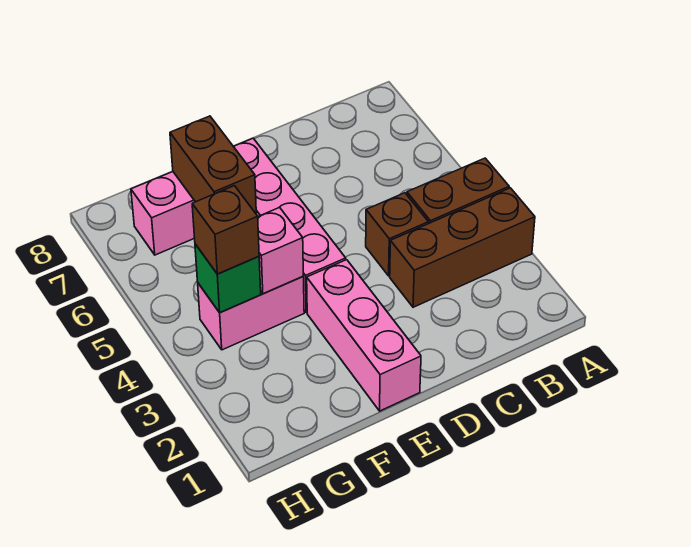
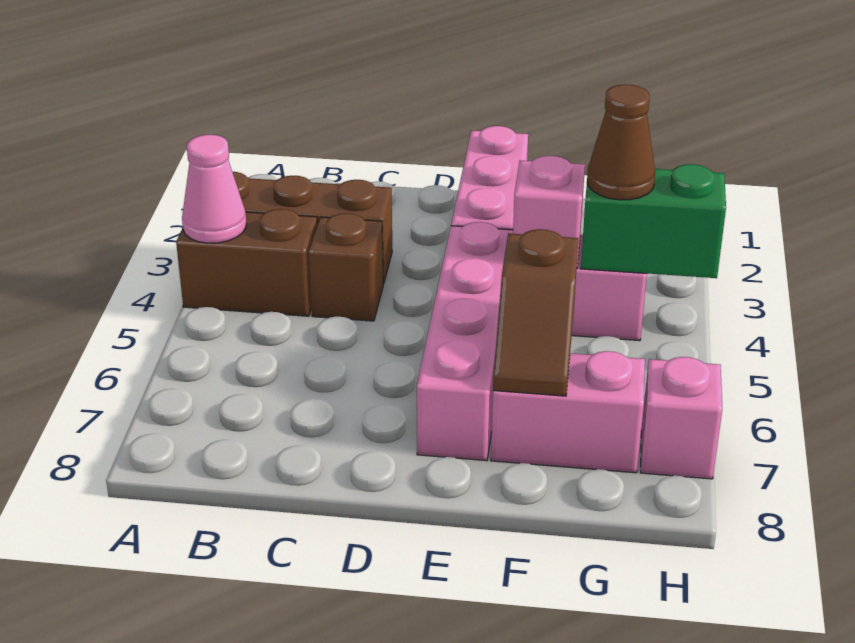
none -> pink cone A4 level 2
brown brick F6:F7 level 2 -> brown slope F6:F7 level 2 top 6
green brick G4 level 2 -> green brick G4:H4 level 2
brown brick G4 level 3 -> brown cone G4 level 3
none -> pink brick H7 level 1

